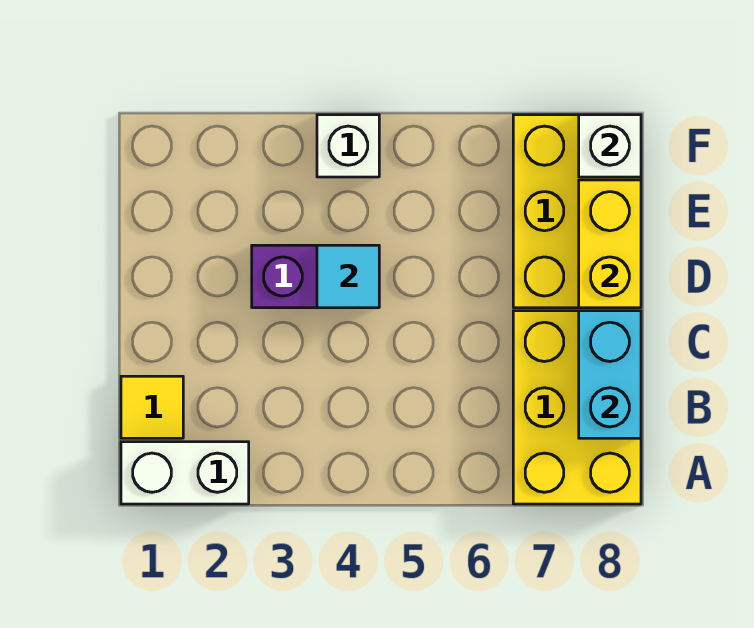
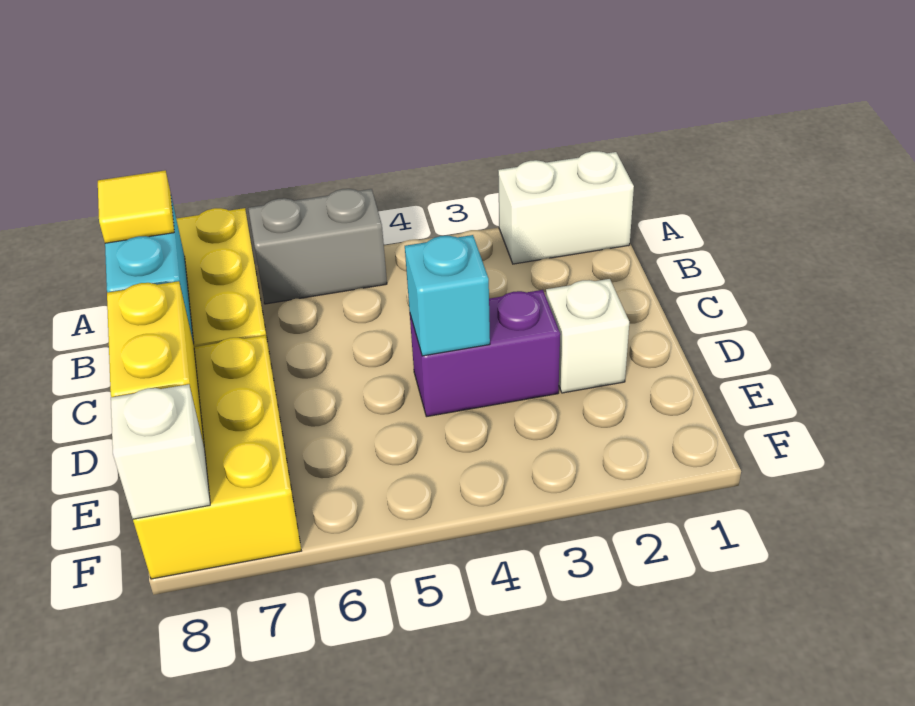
none -> grey brick A5:A6 level 1
yellow tile B1 level 1 -> yellow tile B8 level 3
cyan tile D4 level 2 -> cyan brick D4 level 2
white brick F4 level 1 -> white brick D2 level 1

